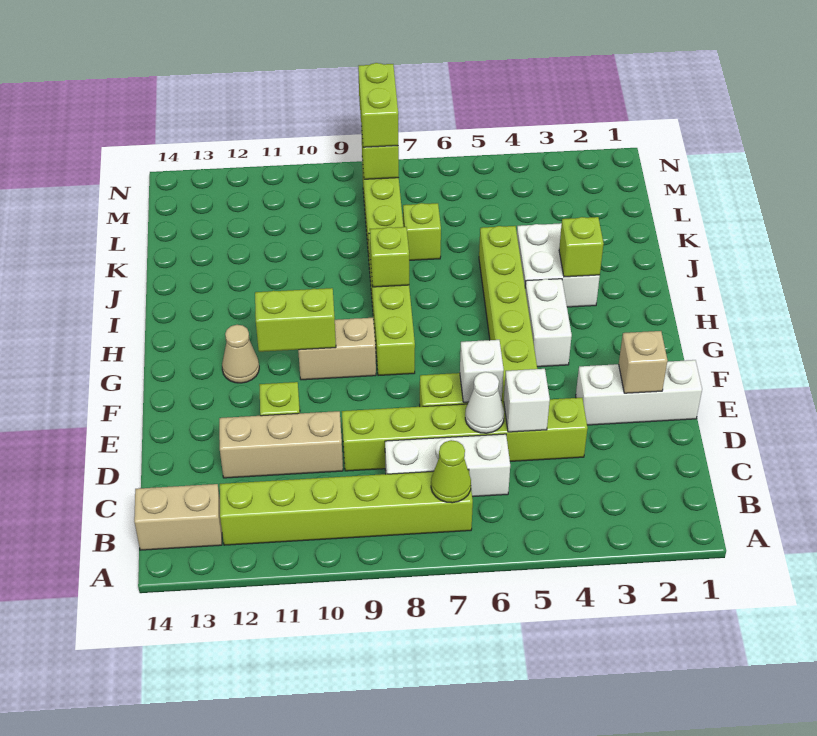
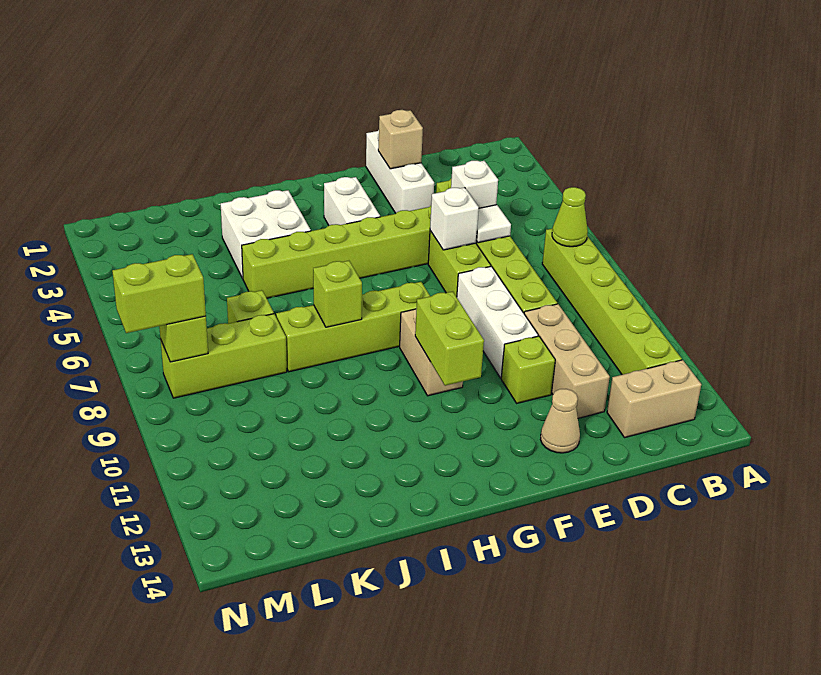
tan brick B13:B14 level 1 -> tan brick B13:C13 level 1
white brick C6:C8 level 1 -> white brick E8:E10 level 1
white cone D6 level 2 -> white tile D6 level 2
white brick G4:H4 level 1 -> white brick G3:G4 level 1
tan cone G12 level 1 -> tan cone E13 level 1
lime brick I3 level 2 -> none

